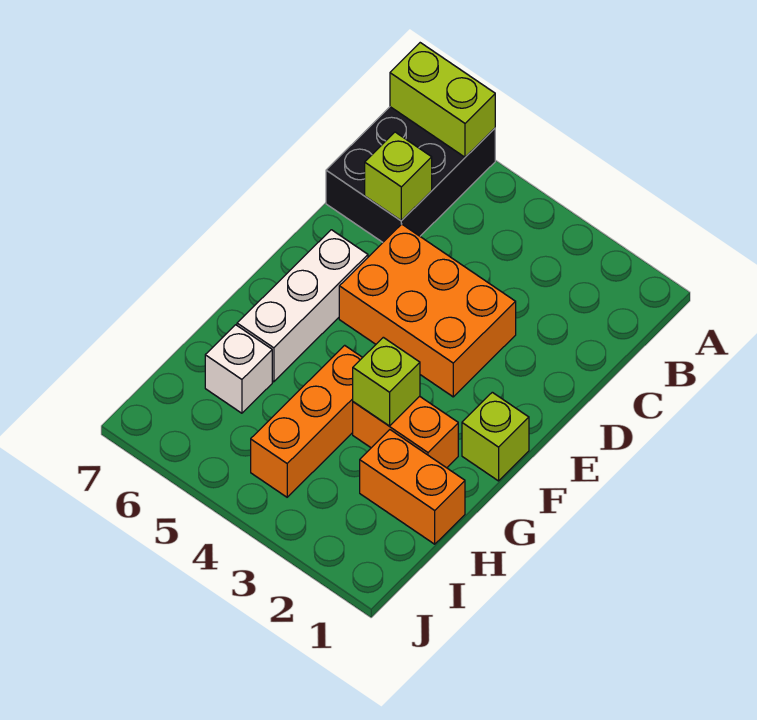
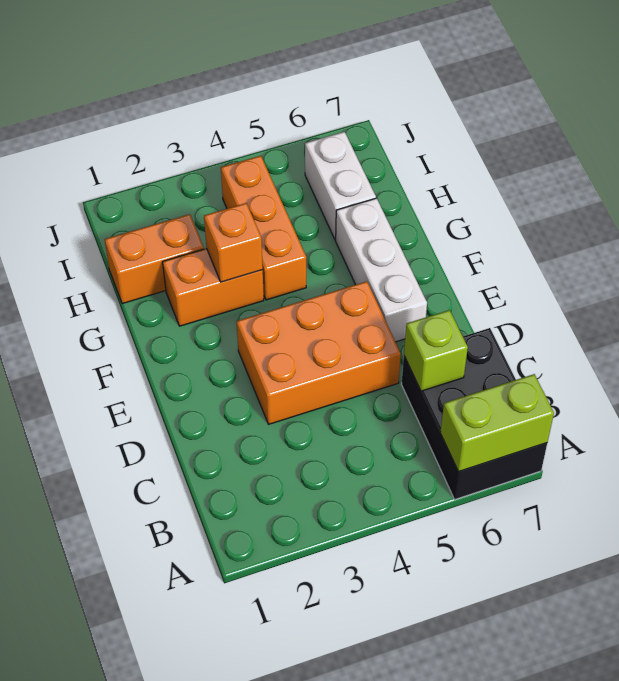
lime brick F1 level 1 -> none
lime brick G3 level 2 -> orange brick G3 level 2
white brick H6 level 1 -> white brick H6:I6 level 1

